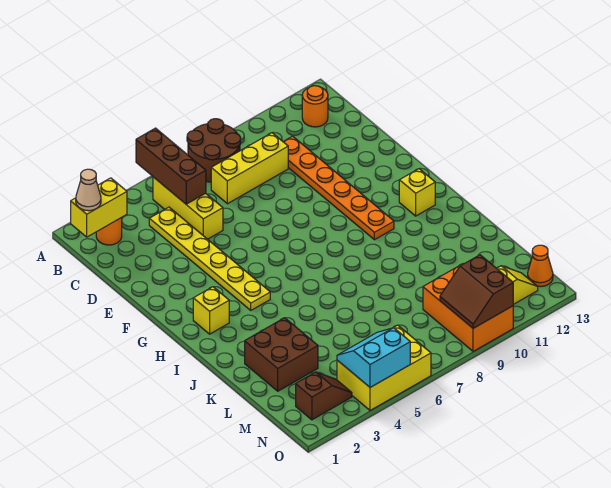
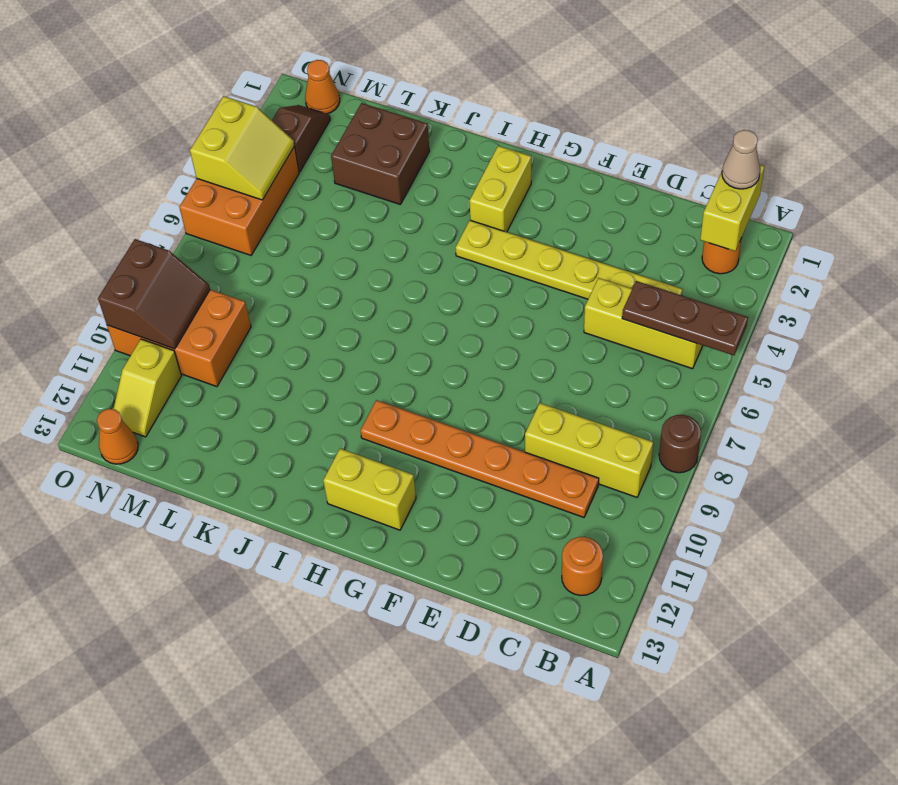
brown brick A5:C5 level 2 -> brown plate A5:C5 level 2
brown round brick A7:B8 level 1 -> brown round brick A8 level 1
yellow brick C7:C9 level 1 -> yellow brick B9:D9 level 1
yellow brick H2 level 1 -> yellow brick H2:H3 level 1
yellow brick H12 level 1 -> yellow brick G12:H12 level 1
none -> orange cone N1 level 1
brown slope N2:N3 level 1 top 2 -> brown slope N2:N3 level 1 top 3
yellow brick N4:O6 level 1 -> orange brick N4:O6 level 1
cyan slope N4:O5 level 2 top O -> yellow slope N4:O5 level 2 top O
brown slope N9:O10 level 2 top 10 -> brown slope N9:O10 level 2 top O

